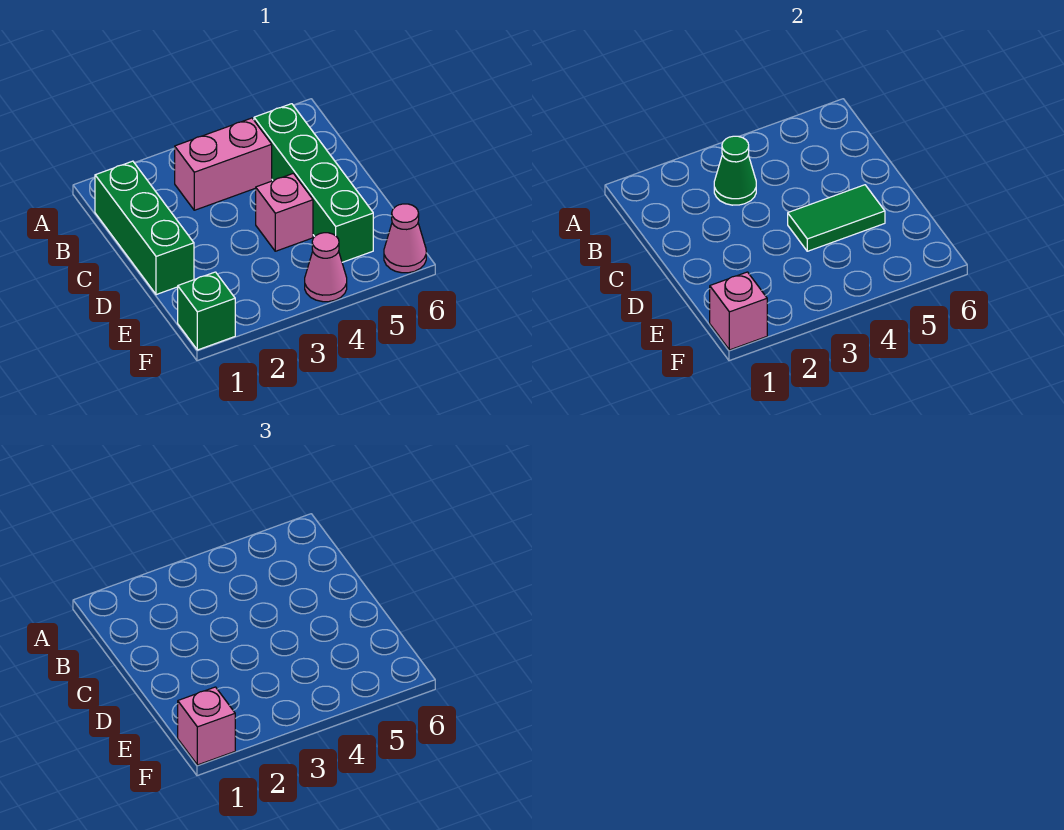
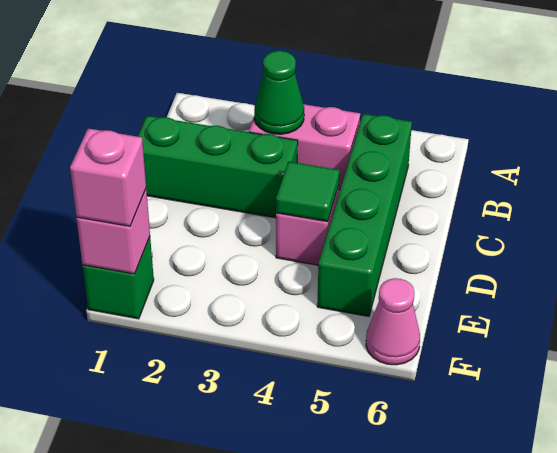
green brick B1:D1 level 1 -> green brick C1:C3 level 1
green tile D4:D5 level 2 -> green tile D4 level 2
pink cone F4 level 1 -> none

